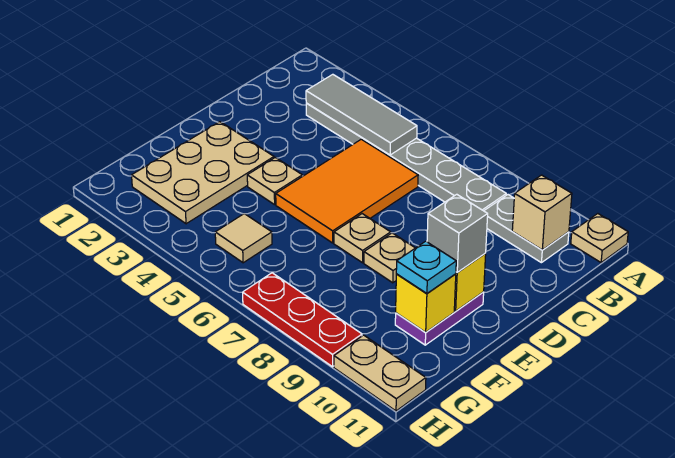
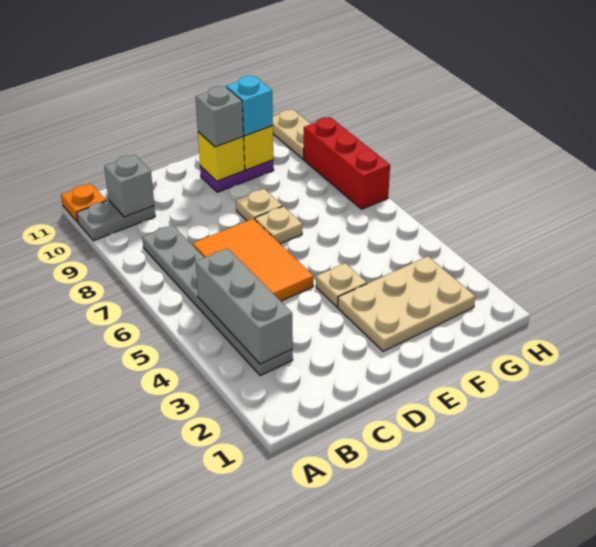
tan plate A11 level 1 -> orange plate A11 level 1
grey tile B3:B5 level 2 -> grey brick B3:B5 level 2
grey plate B9:B10 level 1 -> grey plate A10:B10 level 1
tan brick B10 level 2 -> grey brick B10 level 2
orange tile C5:E6 level 1 -> orange tile C5:D7 level 1
cyan plate F10 level 3 -> cyan brick F10 level 3
tan tile G5 level 1 -> none
red plate H7:H9 level 1 -> red brick H7:H9 level 1

